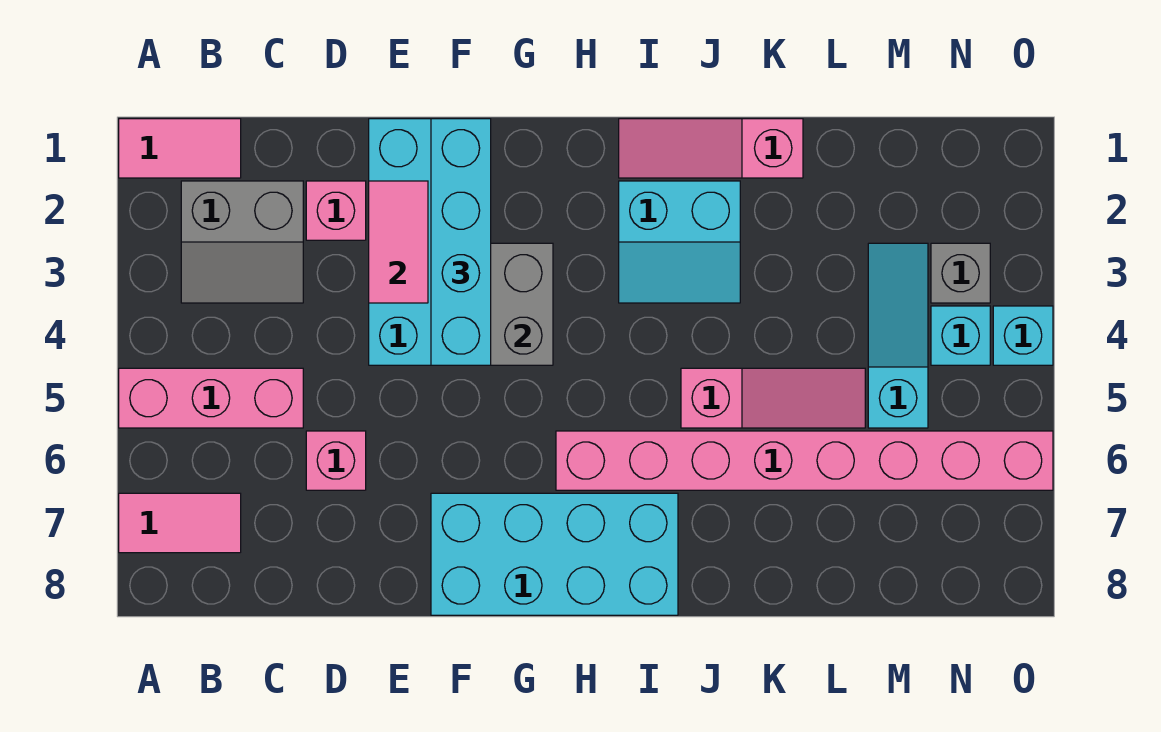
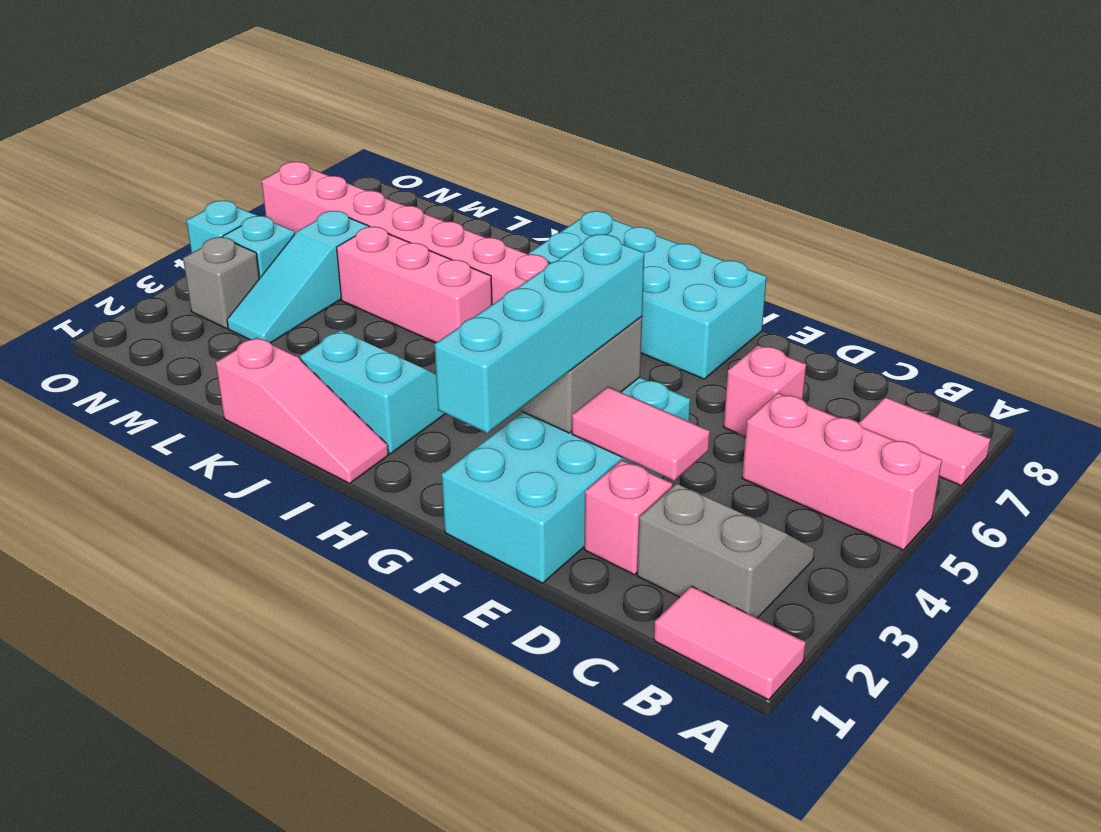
pink tile E2:E3 level 2 -> pink tile D3:E3 level 2
pink slope J5:L5 level 1 top J -> pink brick J5:L5 level 1

